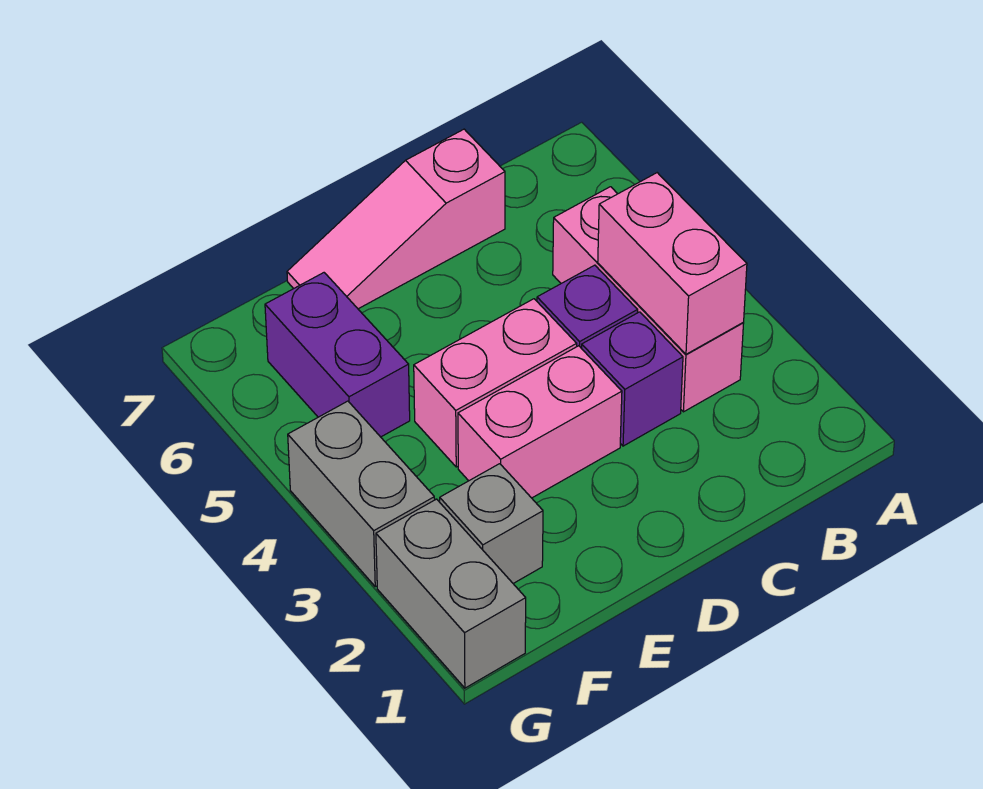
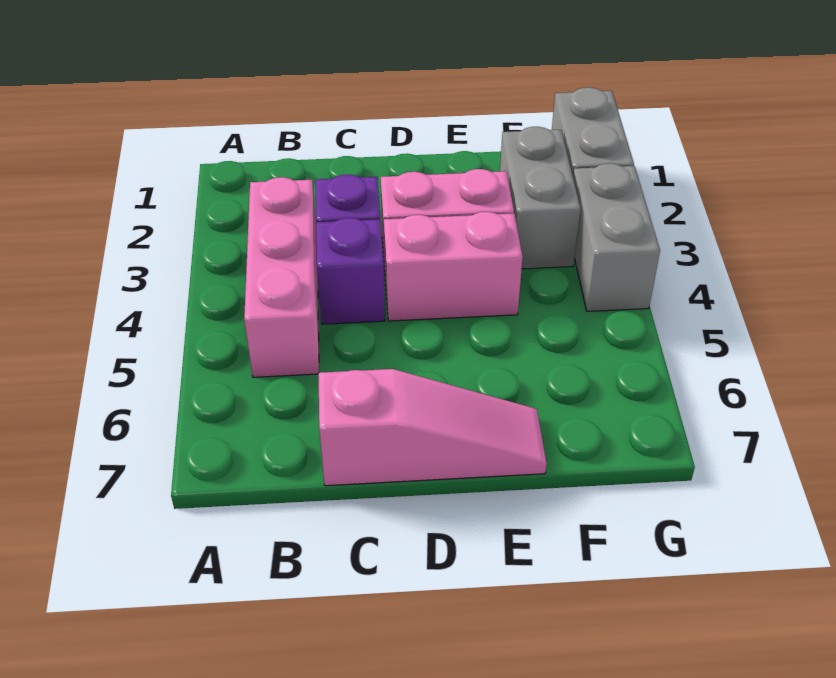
pink brick B3:B4 level 2 -> none
grey brick F2 level 1 -> grey brick F2:F3 level 1
purple brick F5:F6 level 1 -> none

